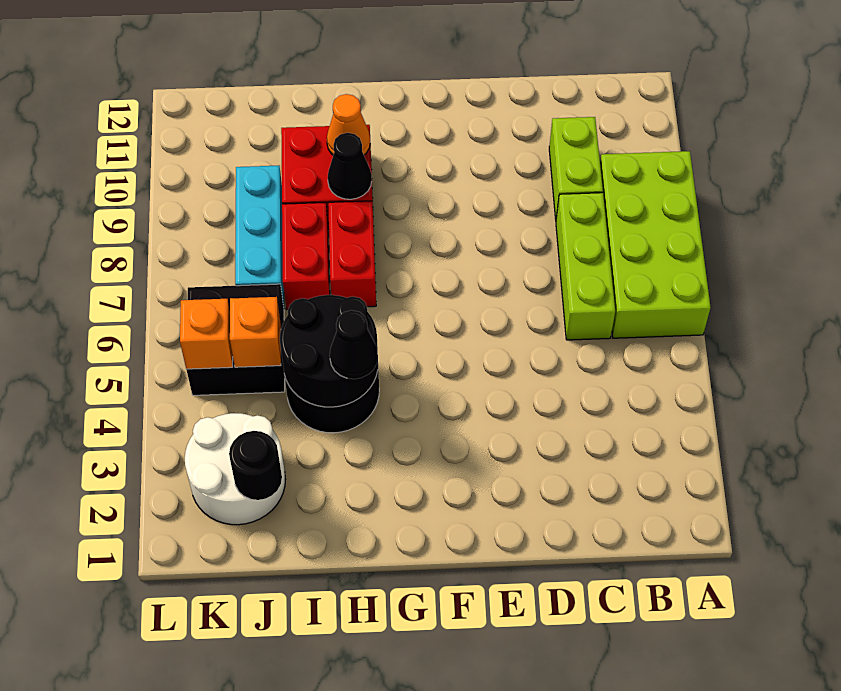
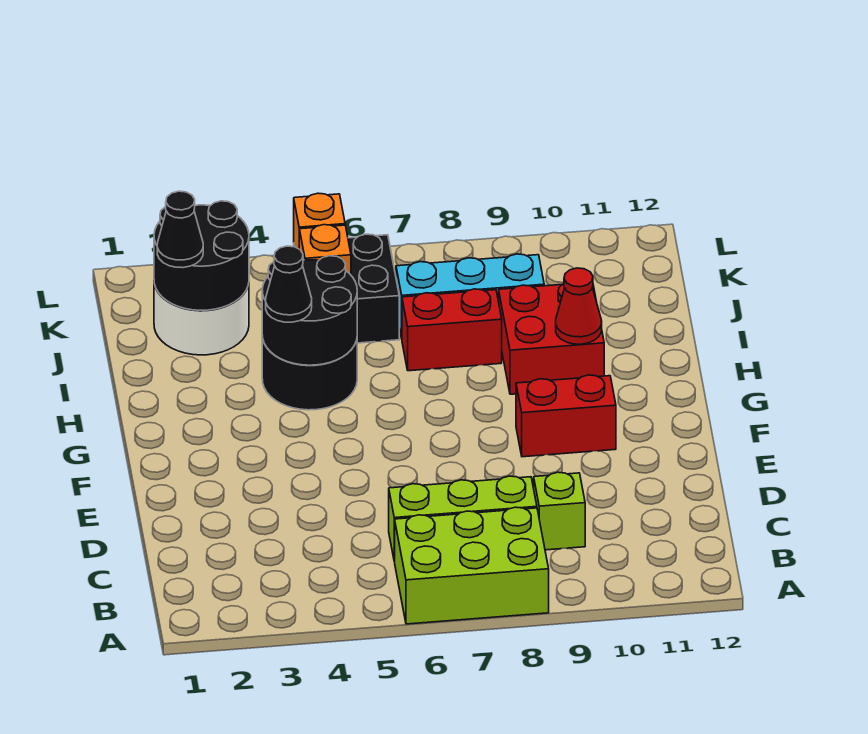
lime brick A6:B9 level 1 -> lime brick A6:B8 level 1
lime brick C9:C10 level 1 -> lime brick C9 level 1
red brick H7:H8 level 1 -> red brick F9:F10 level 1
black cone H9 level 2 -> black cone J2 level 3
orange cone H10 level 2 -> red cone H10 level 2
black round brick J2 level 2 -> black round brick J2:K3 level 2

